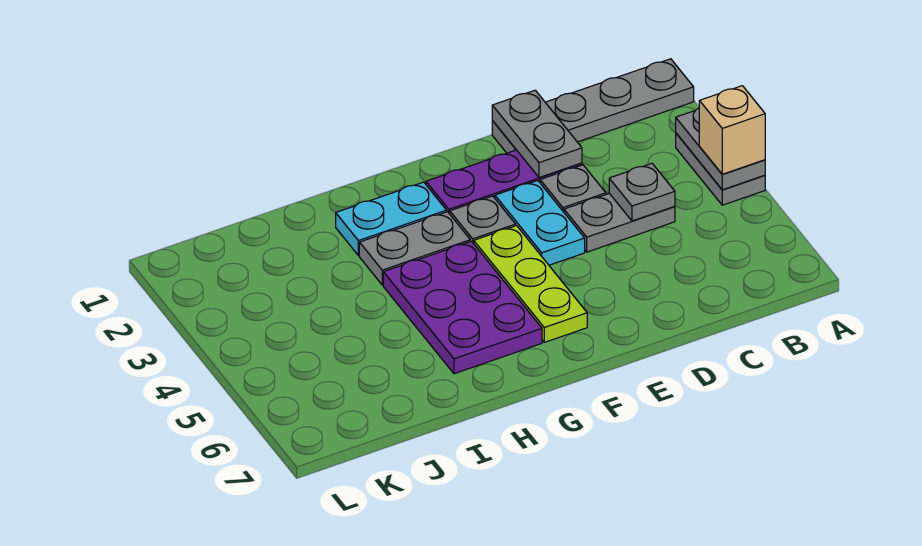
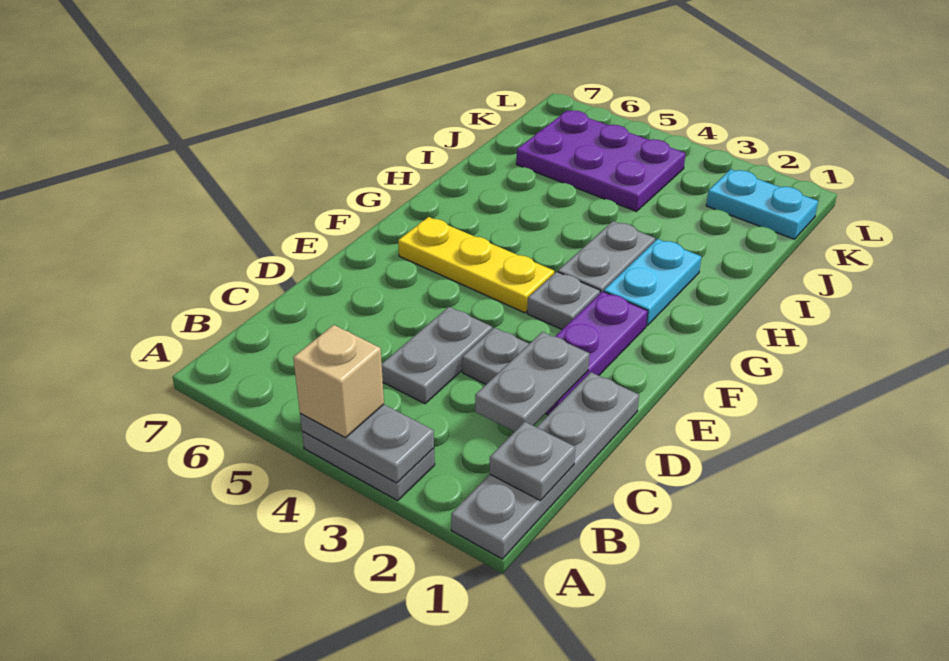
grey plate C4 level 2 -> grey plate B1 level 2
grey plate D1:D2 level 2 -> grey plate C2:D2 level 2
cyan plate E3:E4 level 1 -> cyan plate K1:K2 level 1
lime plate F4:F6 level 1 -> yellow plate F4:F6 level 1
purple plate G4:H6 level 1 -> purple plate J4:K6 level 1

